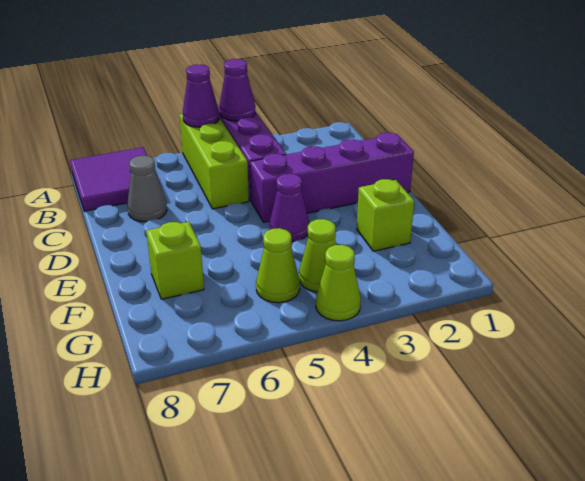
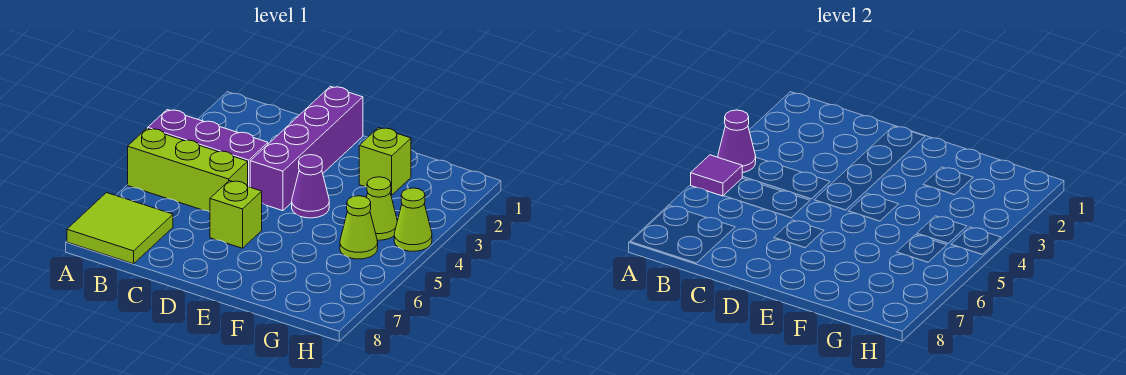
purple cone A5 level 2 -> purple tile A5 level 2
purple tile A7:B8 level 1 -> lime tile A7:B8 level 1
grey cone C7 level 1 -> none
lime brick F7 level 1 -> lime brick D6 level 1

